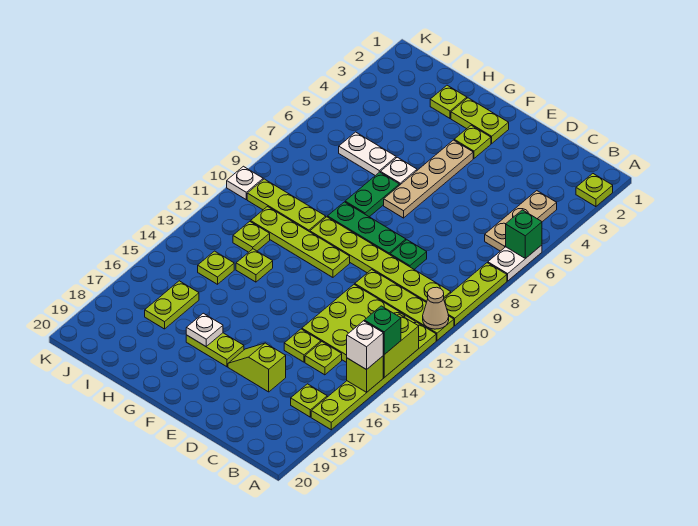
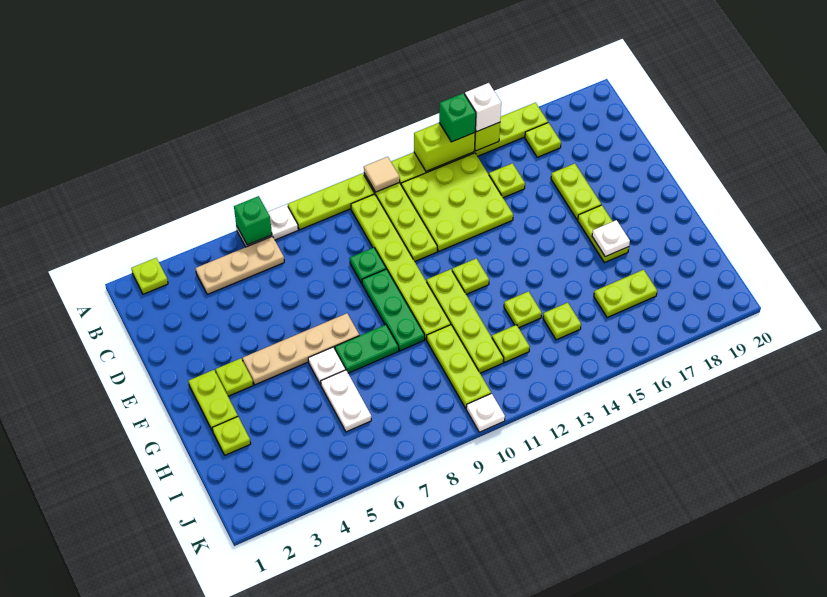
tan cone A11 level 2 -> tan tile A11 level 2
lime plate D15 level 1 -> lime plate F12 level 1
lime slope D17:E17 level 1 top D -> lime plate D17:E17 level 1

